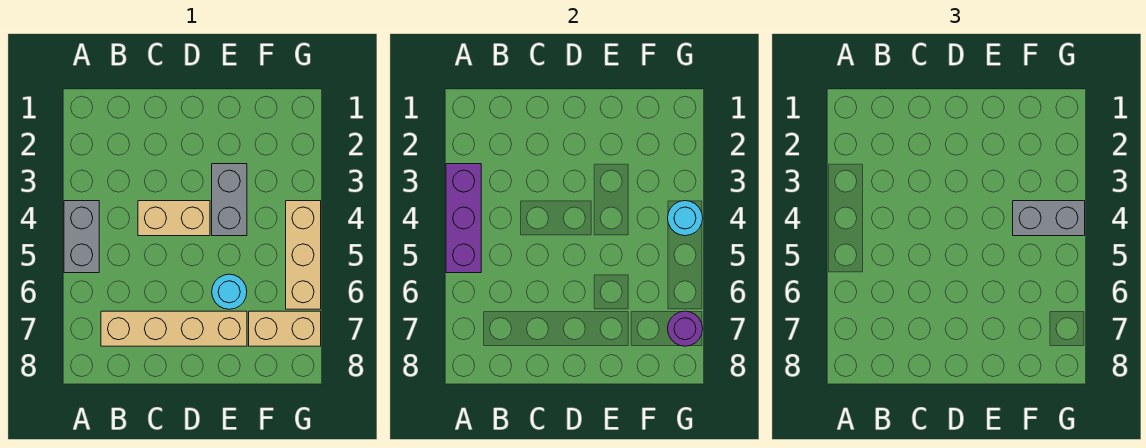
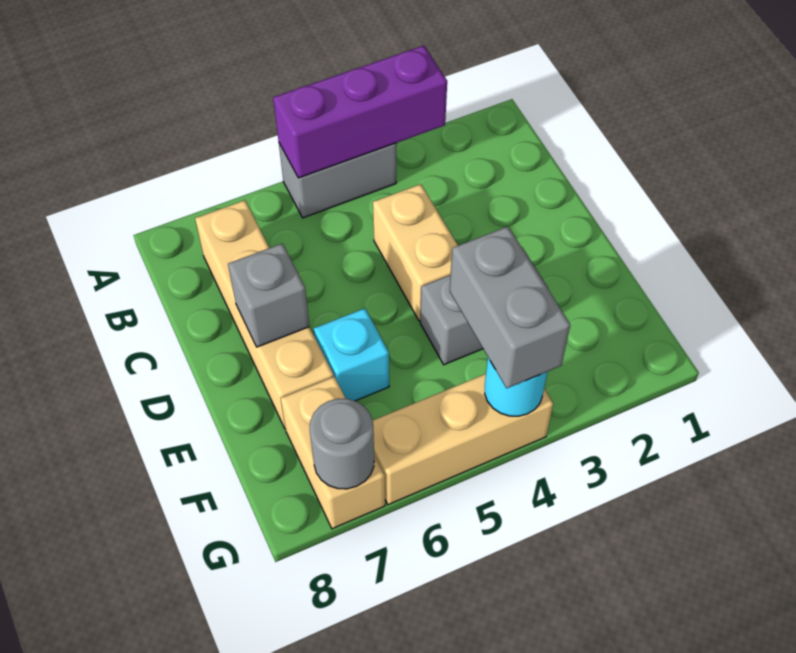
none -> grey brick D7 level 2
cyan round brick E6 level 1 -> cyan brick E6 level 1
purple round brick G7 level 2 -> grey round brick G7 level 2

